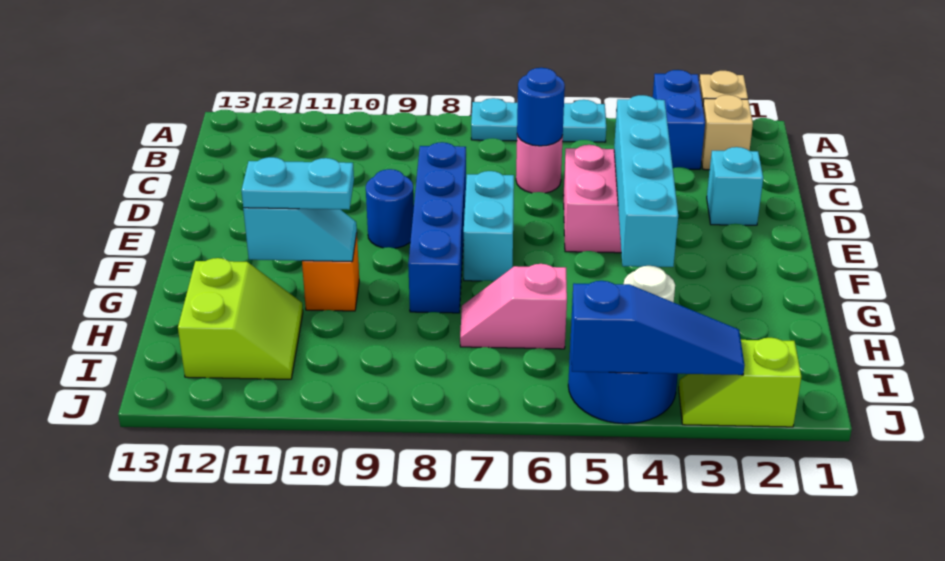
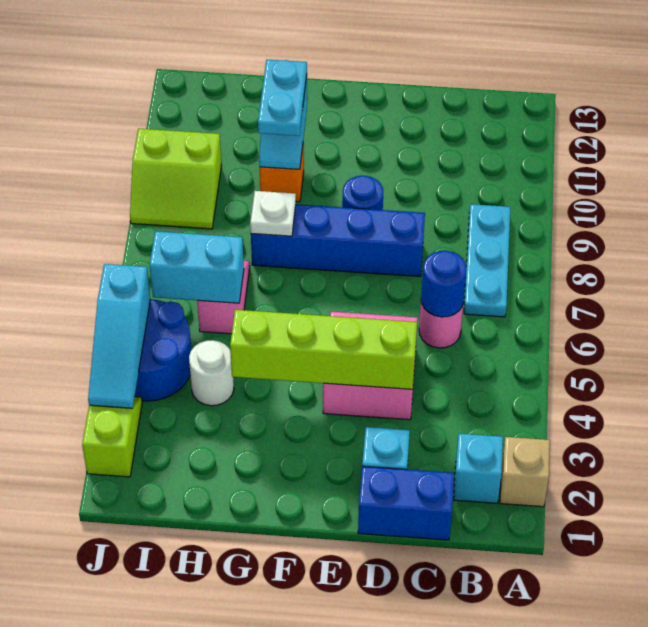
blue brick A3:B3 level 1 -> blue brick C1:D1 level 1
cyan plate A5:A7 level 1 -> cyan plate B7:B9 level 1
tan brick B2 level 1 -> cyan brick B2 level 1
cyan brick D4:G4 level 2 -> lime brick D4:G4 level 2
cyan brick E7:F7 level 1 -> cyan brick H6:I6 level 2
none -> white plate G8 level 2
lime slope H11:I12 level 1 top 12 -> lime slope I9:J10 level 1 top 10
blue slope J3:J5 level 2 top 5 -> cyan slope J3:J5 level 2 top 5

